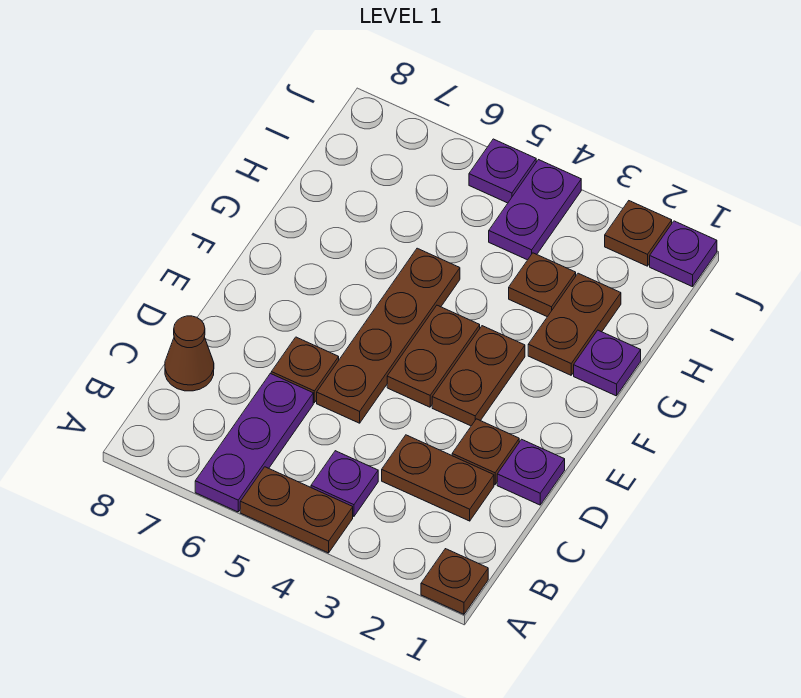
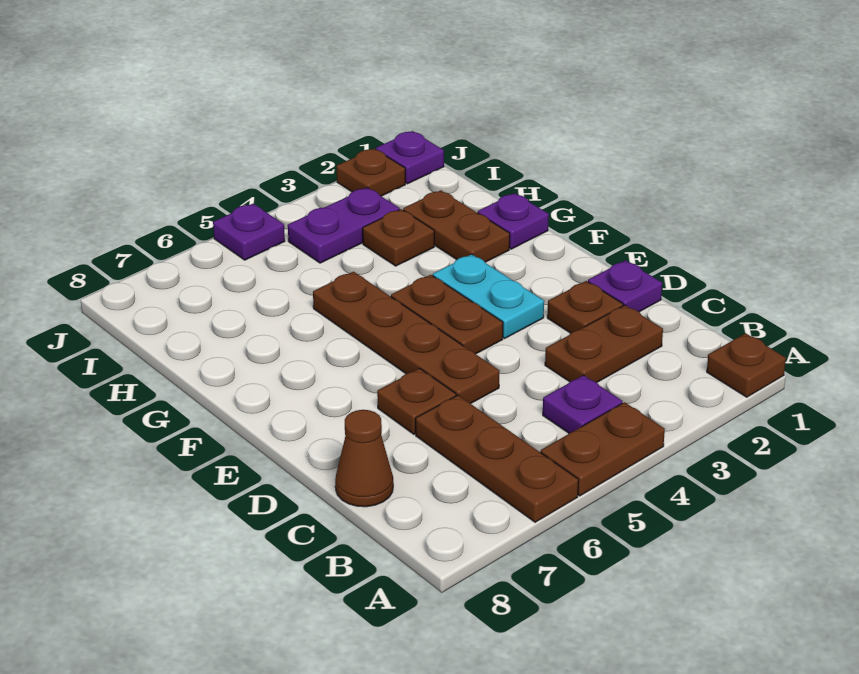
purple plate A6:C6 level 1 -> brown plate A6:C6 level 1
brown plate E3:F3 level 1 -> cyan plate E3:F3 level 1
purple plate I4:J4 level 1 -> purple plate I3:I4 level 1

